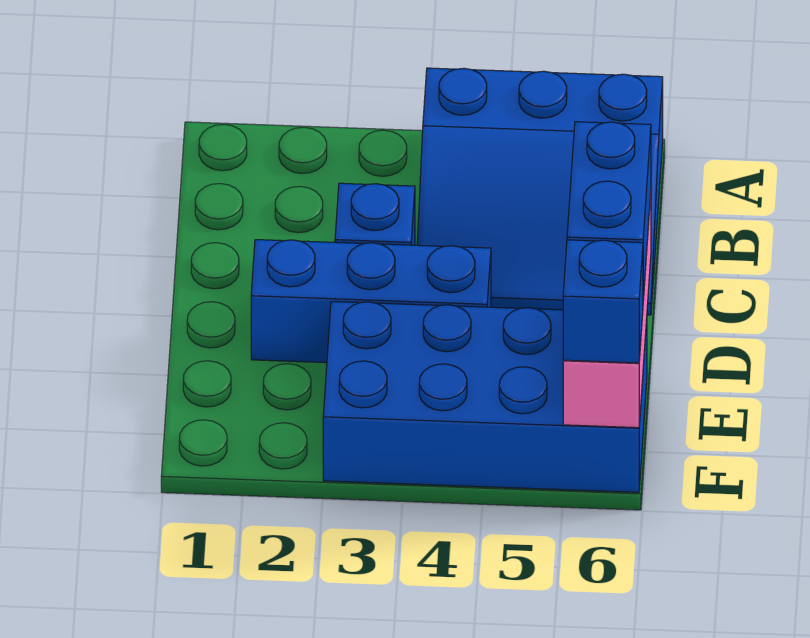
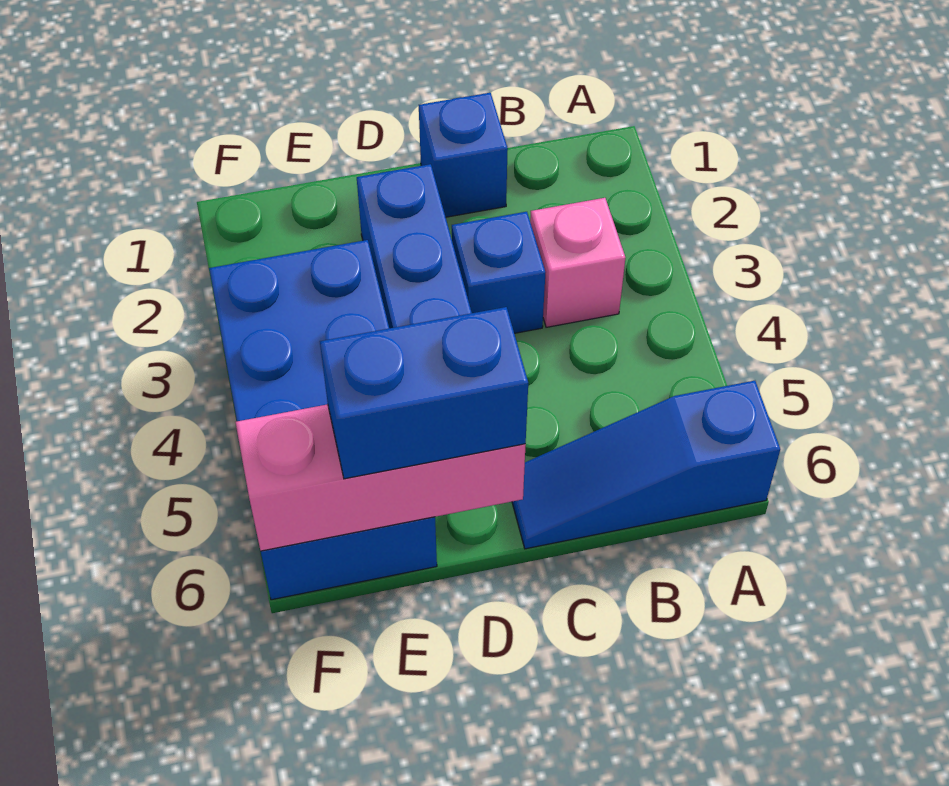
blue slope A4:C6 level 1 top A -> blue slope A6:C6 level 1 top A
none -> pink brick B3 level 1
blue brick F6 level 3 -> blue brick C1 level 1

